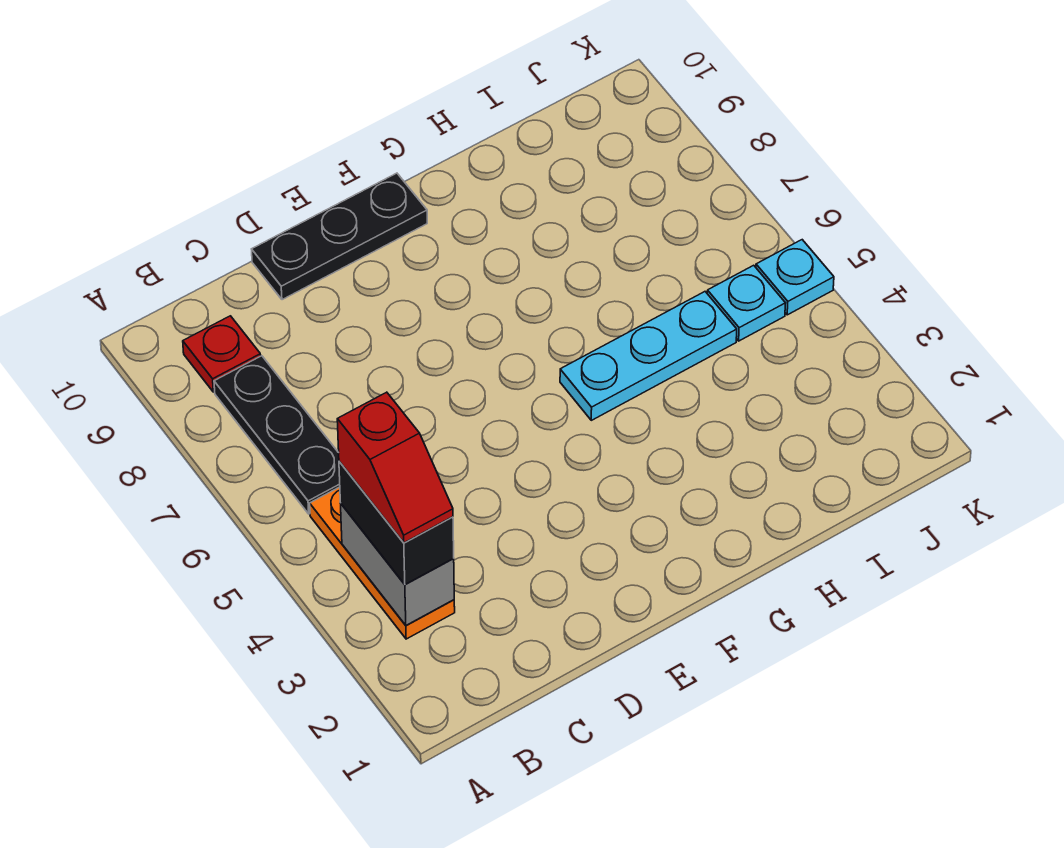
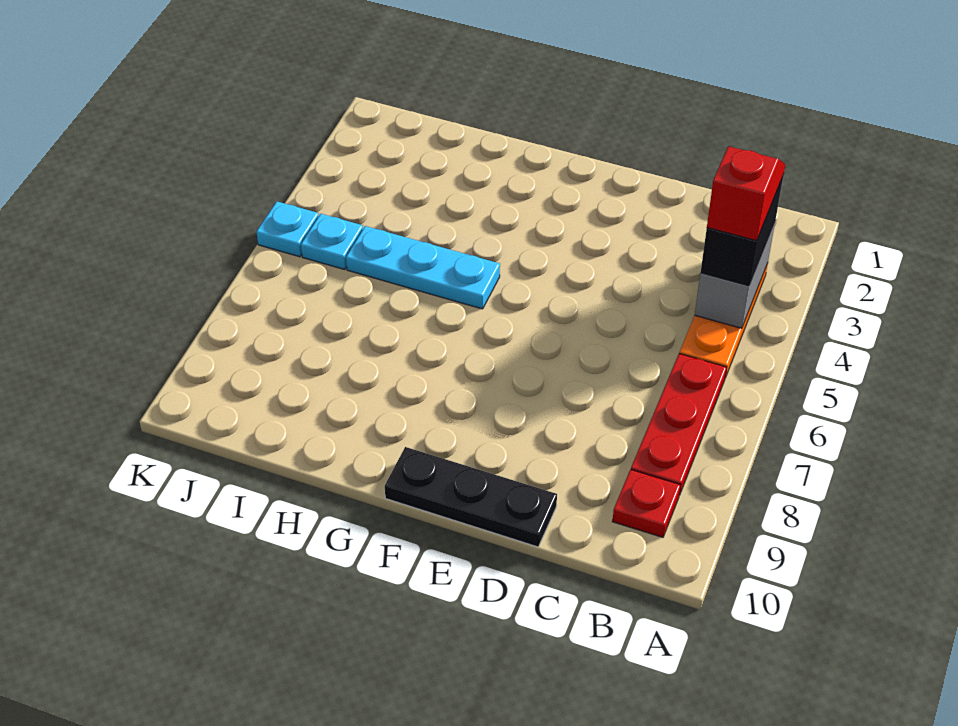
black plate B6:B8 level 1 -> red plate B6:B8 level 1

